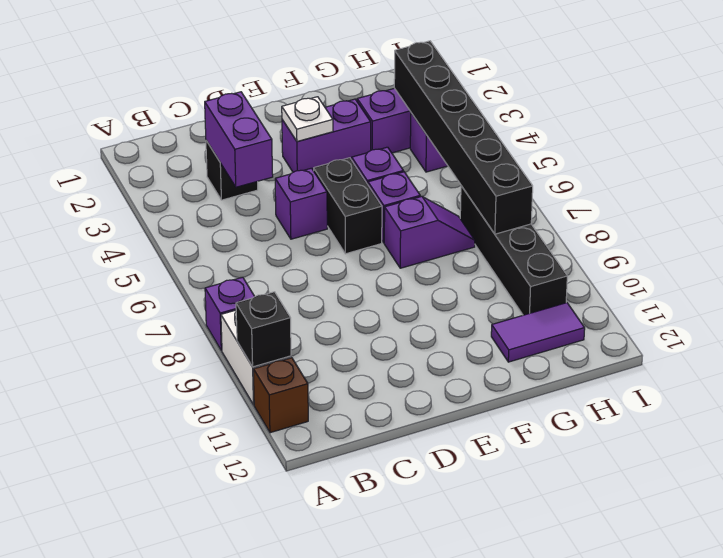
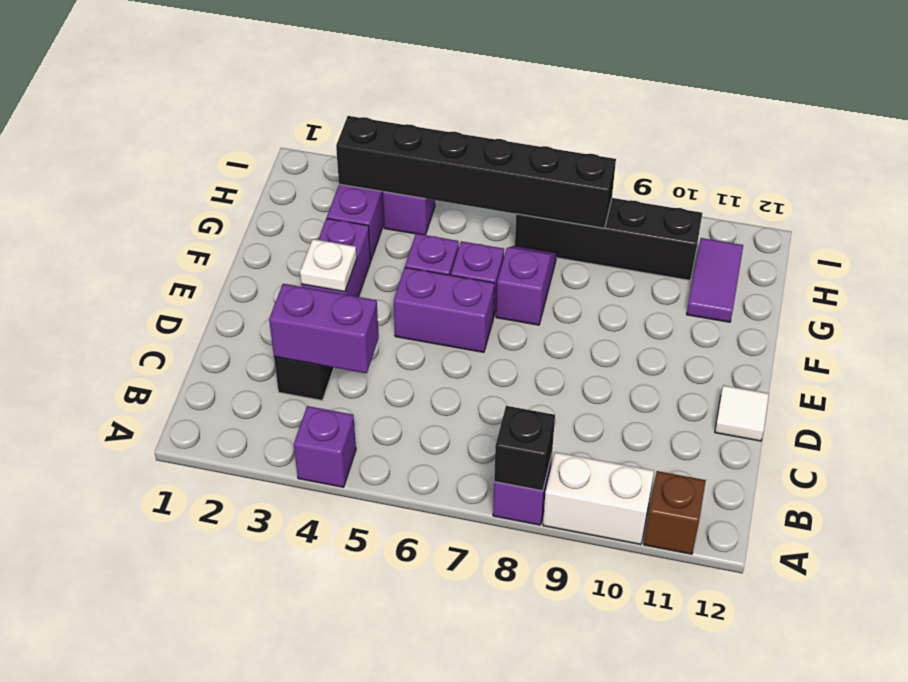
black brick A10 level 2 -> black brick A8 level 2
purple brick D5 level 1 -> purple brick A4 level 1
none -> white tile D12 level 1
black brick E5:E6 level 1 -> purple brick E5:E6 level 1

